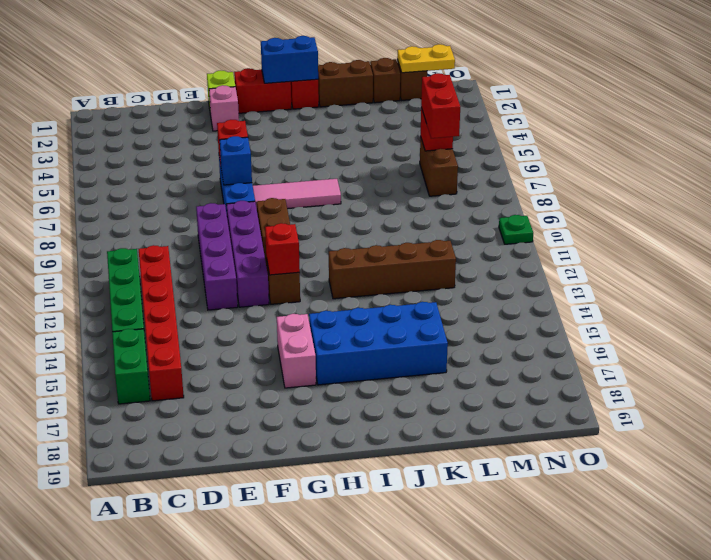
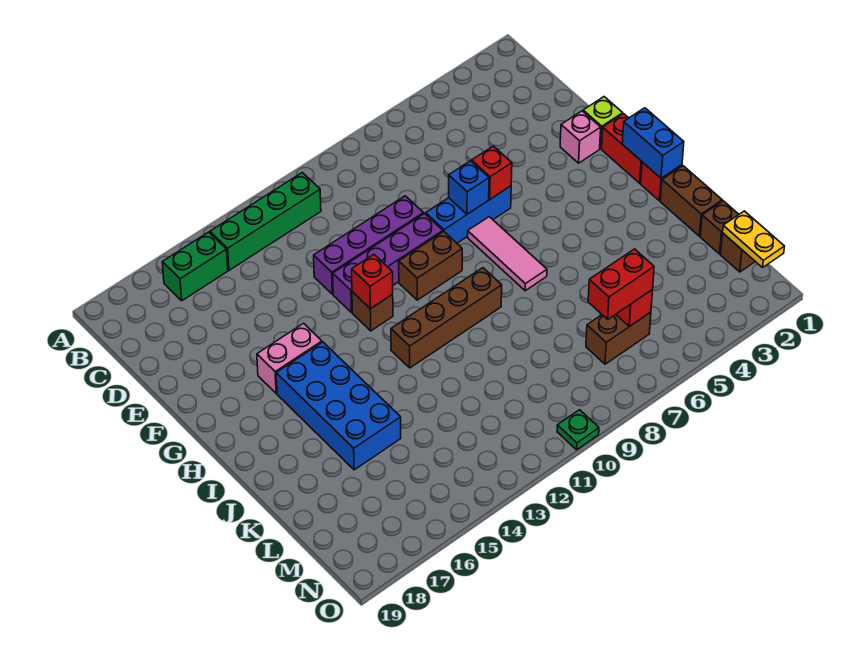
red brick C11:C16 level 1 -> none
brown brick I12:L12 level 1 -> brown brick I9:I12 level 1

